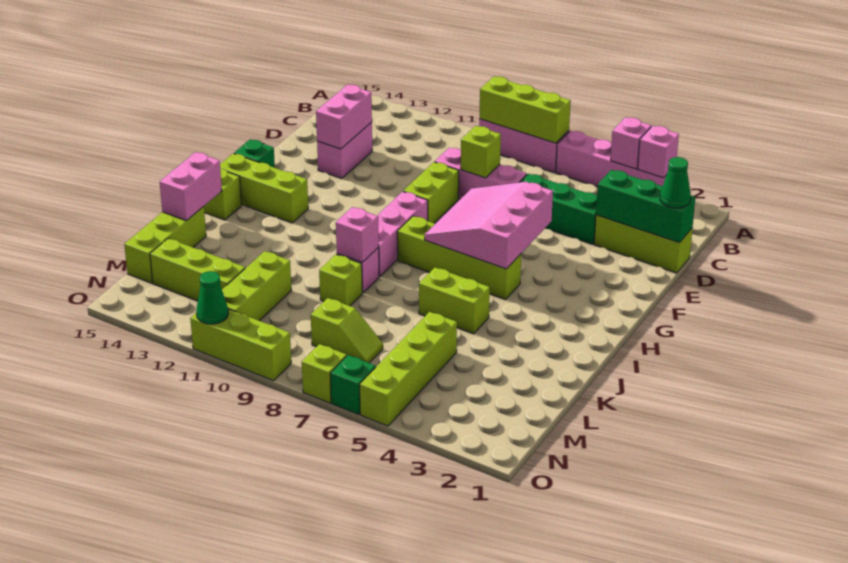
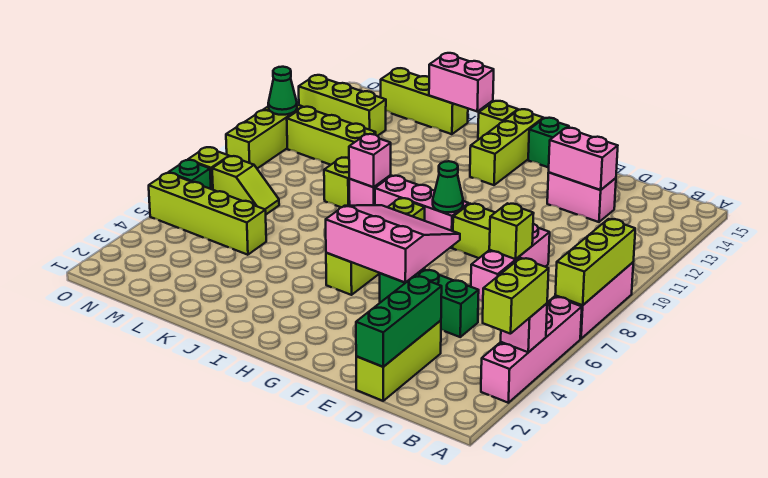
pink brick A3 level 2 -> none
green cone D1 level 3 -> green cone G9 level 2
green brick D4:D6 level 1 -> green brick D5:F5 level 1
lime brick J5:J6 level 1 -> lime brick A3:A4 level 3
lime slope M7:M8 level 1 top 8 -> lime slope M7:N7 level 1 top N
lime brick M12:M14 level 1 -> lime brick M13:O13 level 1

